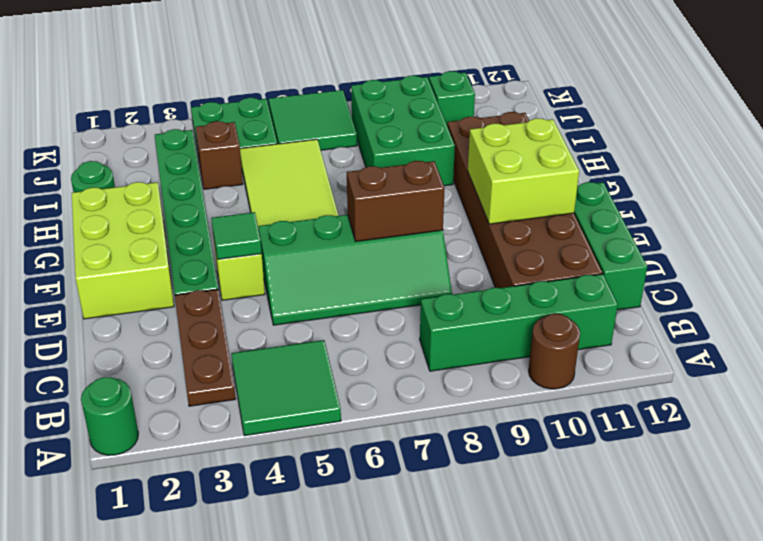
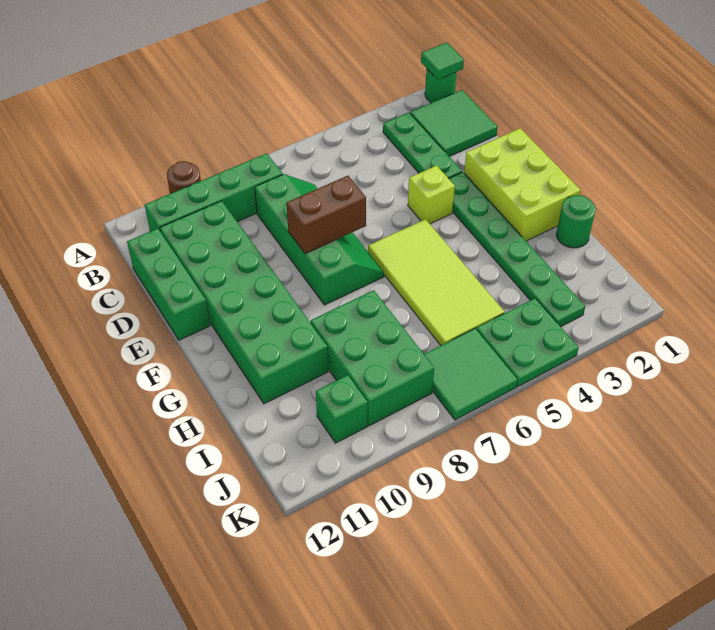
green tile A4:B5 level 1 -> green tile B1:C2 level 1
brown plate B3:D3 level 1 -> green plate B3:D3 level 1
brown brick C10:H11 level 1 -> green brick C10:H11 level 1
green slope D5:E8 level 1 top E -> green slope C7:F8 level 1 top 8
green tile E4 level 2 -> green tile A1 level 2
lime brick E10:F11 level 2 -> none
brown brick I4 level 1 -> none

